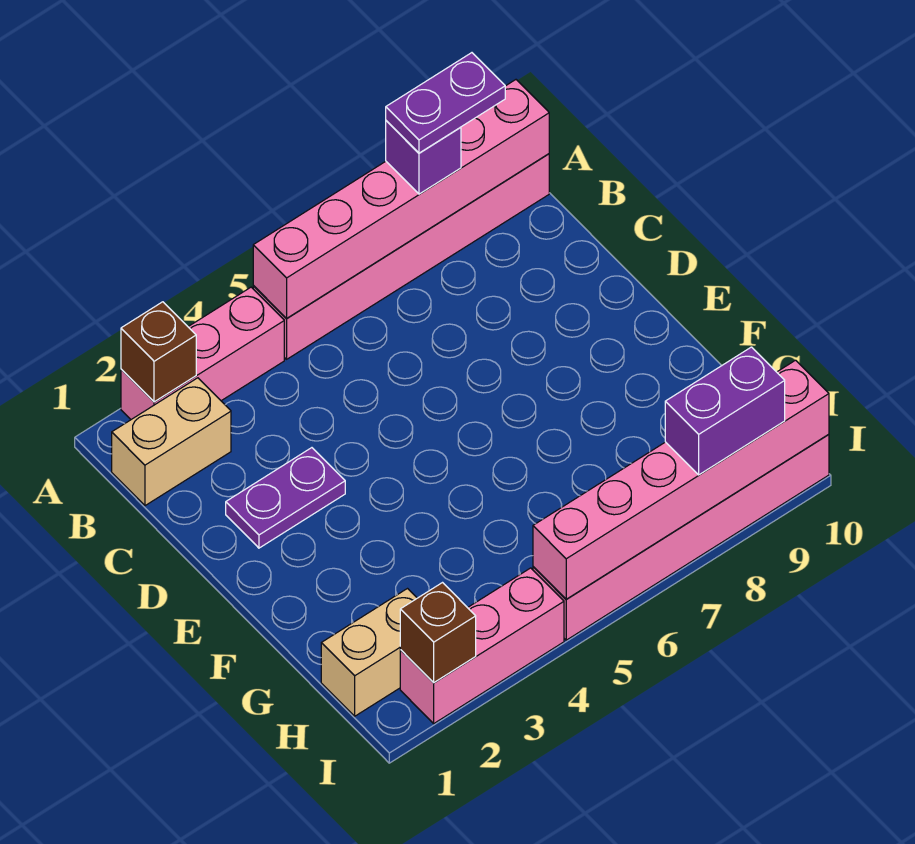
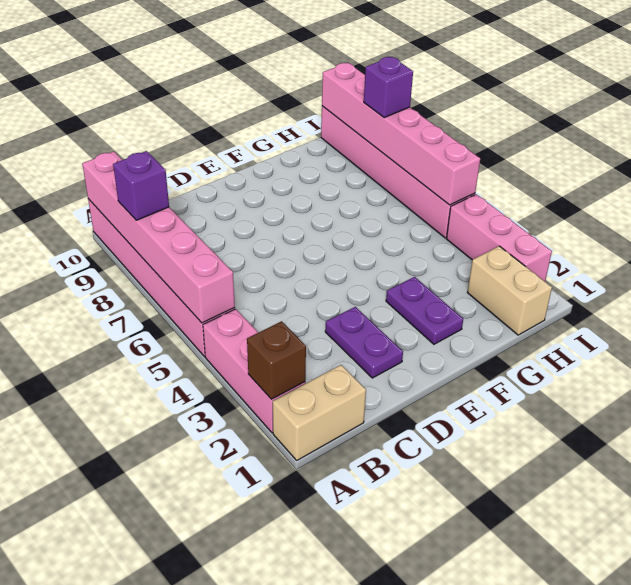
purple plate A8:A9 level 4 -> purple plate F2:F3 level 1
tan brick B1:B2 level 1 -> tan brick A1:B1 level 1
brown brick I2 level 2 -> none
purple brick I8:I9 level 3 -> purple brick I8 level 3

